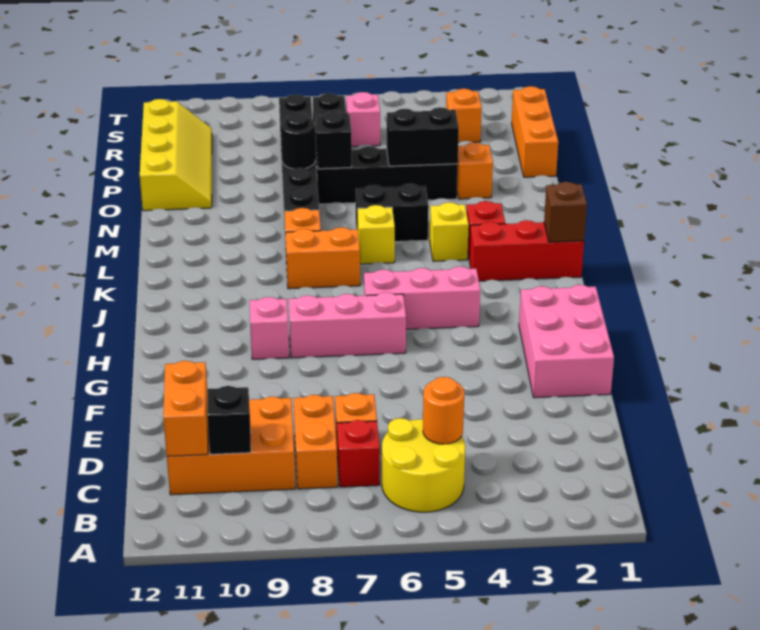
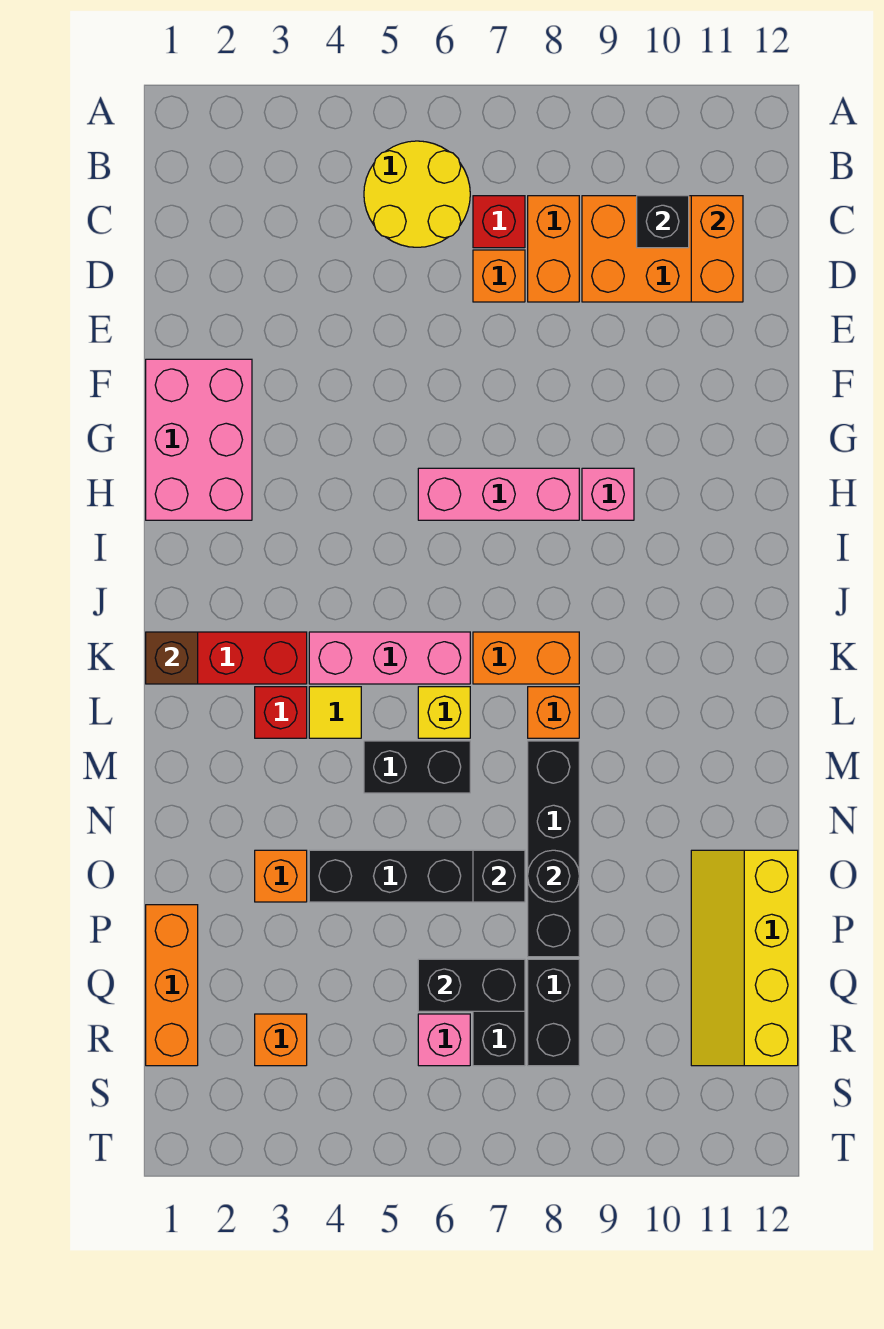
orange round brick C5 level 2 -> none
pink brick I4:I6 level 1 -> pink brick K4:K6 level 1
yellow brick L4 level 1 -> yellow tile L4 level 1
black brick O4:O5 level 2 -> black brick Q6:Q7 level 2

